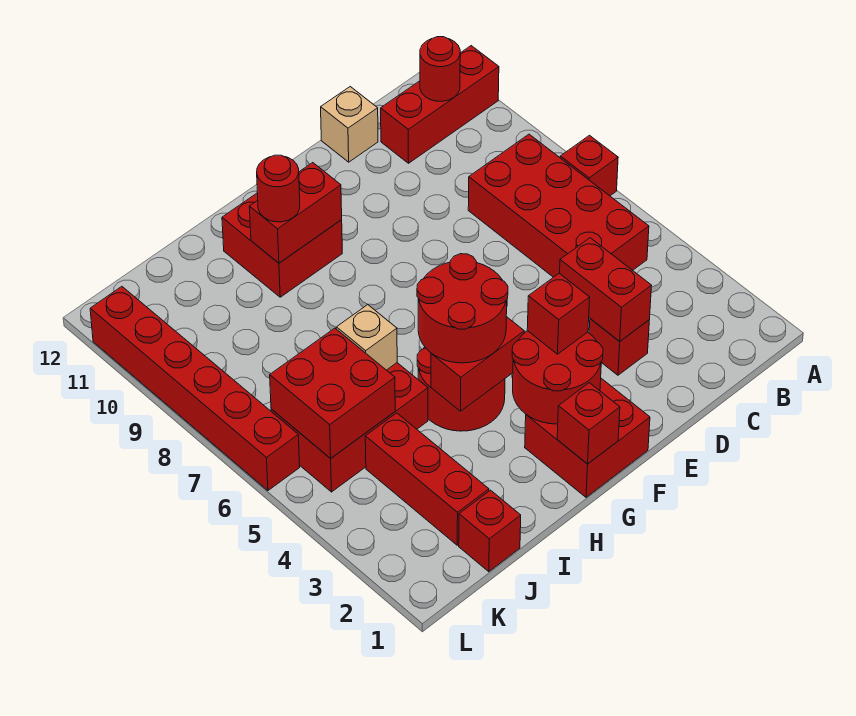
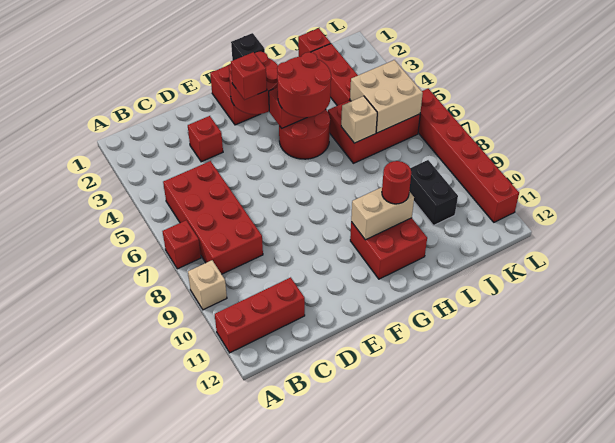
red round brick B11 level 2 -> none
red brick D3:D4 level 2 -> none
tan brick D12 level 1 -> tan brick A9 level 1
red brick G1 level 2 -> black brick G1 level 2
red brick G10:H10 level 2 -> tan brick G10:H10 level 2
red brick J5:K6 level 2 -> tan brick J5:K6 level 2
none -> black brick J9:J10 level 1

